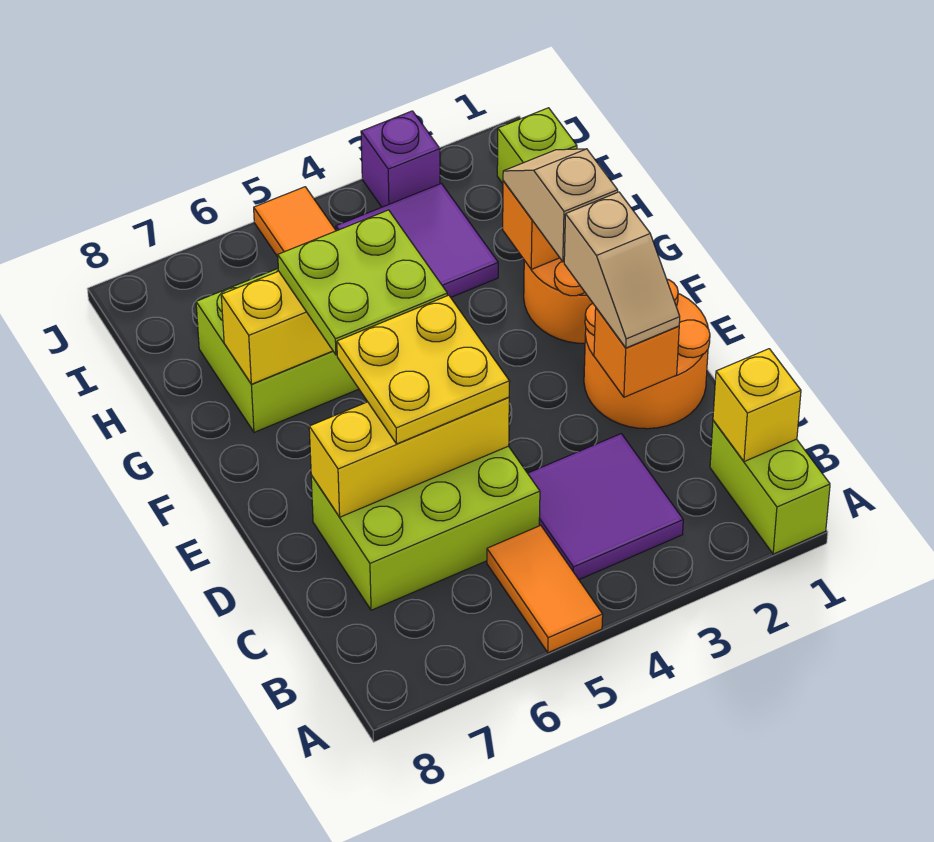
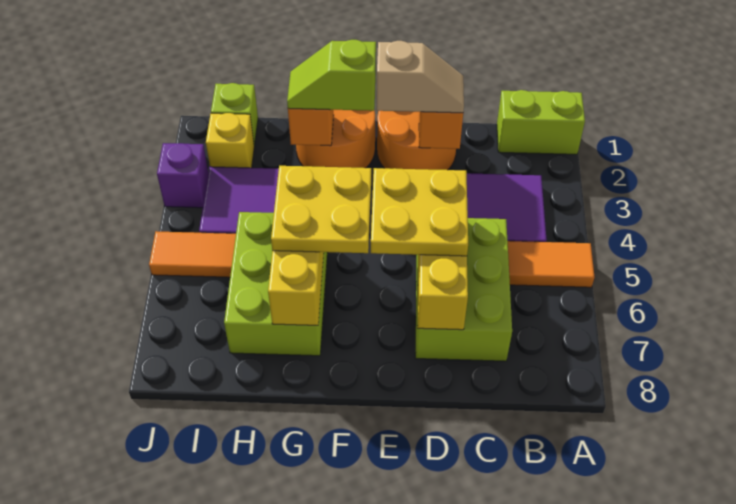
yellow brick B1 level 2 -> yellow brick I2 level 1
tan slope F2:G2 level 3 top F -> lime slope F2:G2 level 3 top F
lime plate F5:G6 level 3 -> yellow plate F5:G6 level 3

